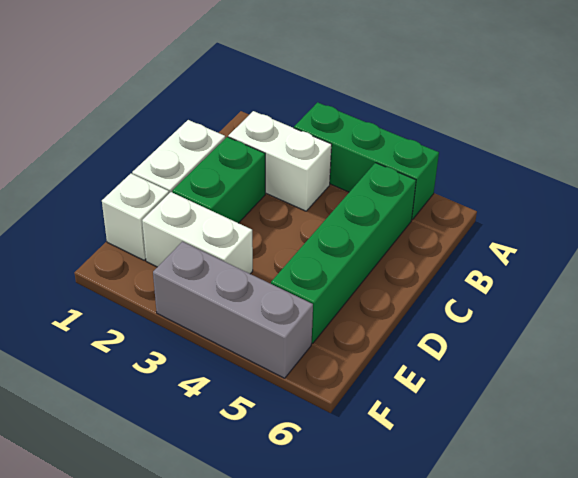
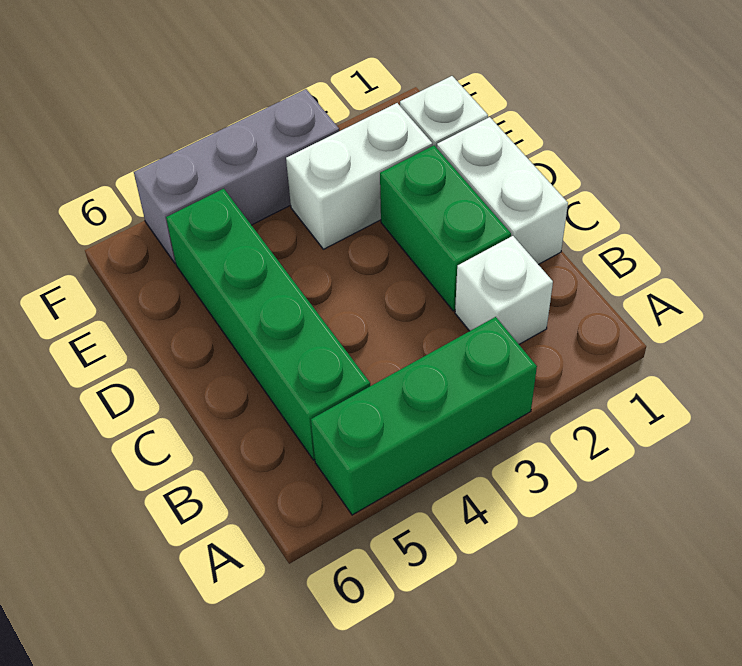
white brick B2:B3 level 1 -> white brick B2 level 1

